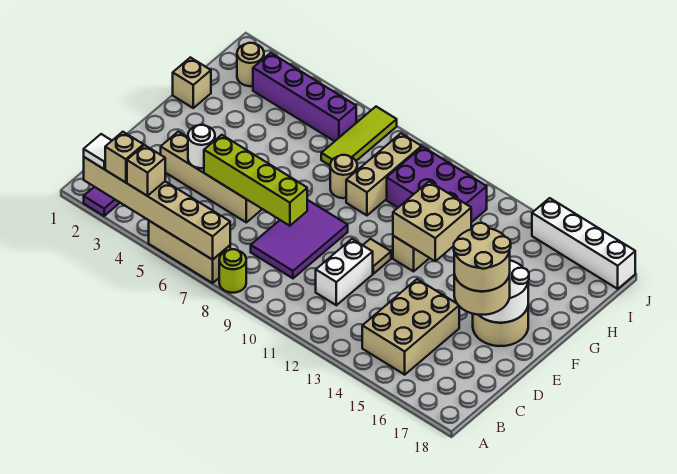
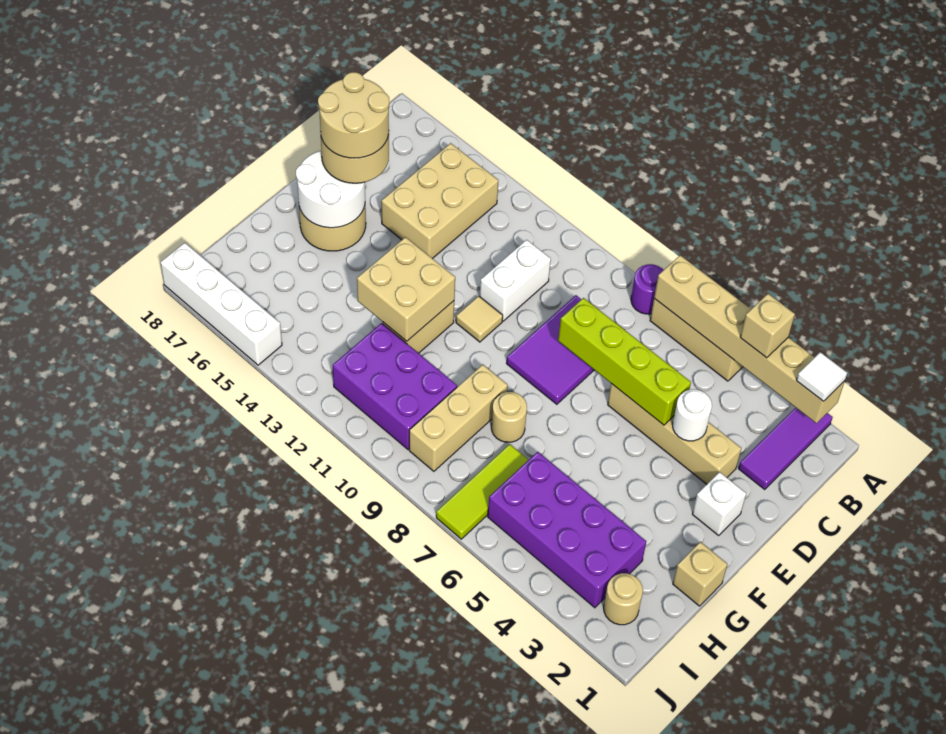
tan brick A3 level 3 -> none
lime round brick A8 level 1 -> purple round brick A8 level 1
none -> white brick E2 level 1
purple brick I3:I6 level 1 -> purple brick H3:I6 level 1

